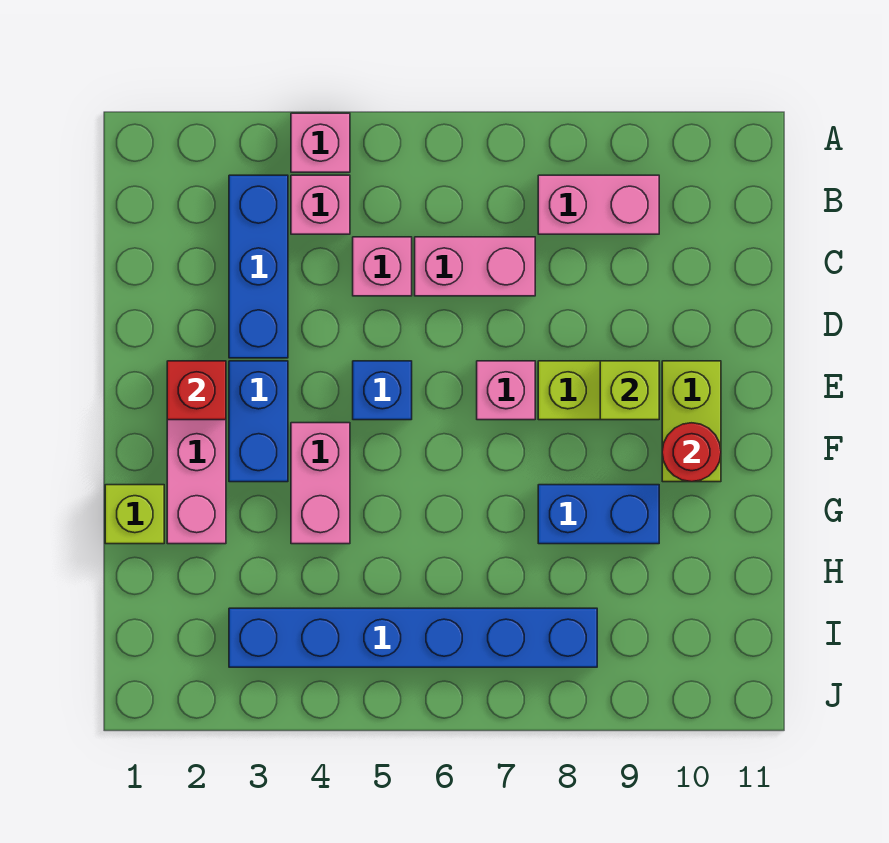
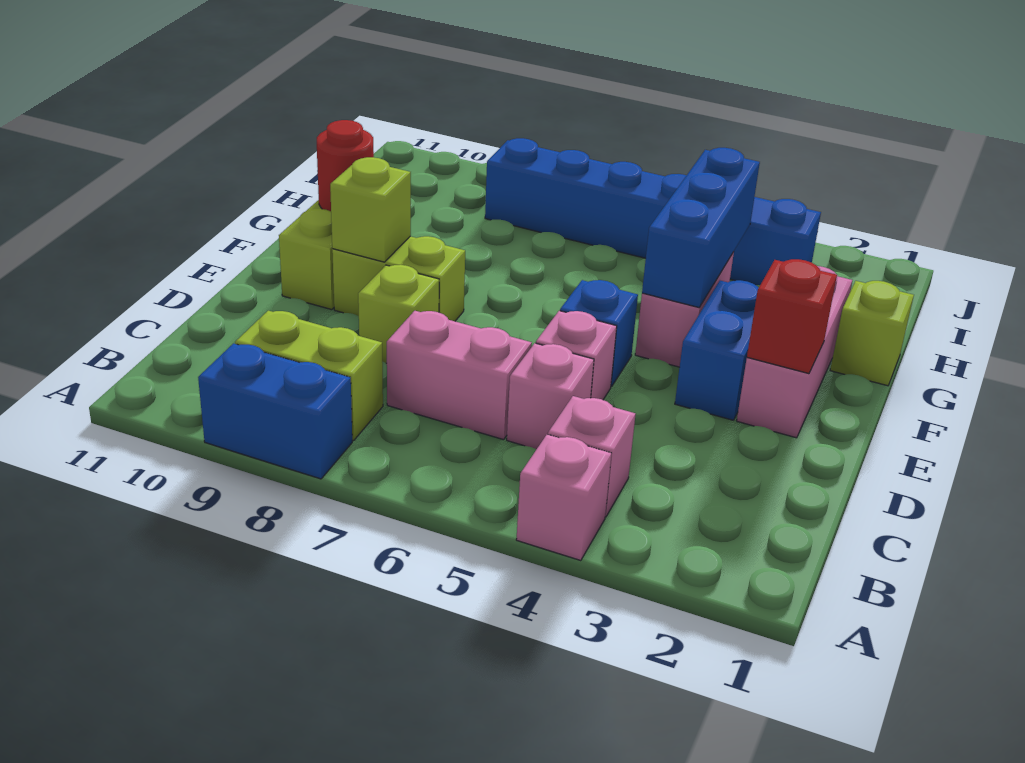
blue brick B3:D3 level 1 -> blue brick F4:H4 level 2
pink brick B8:B9 level 1 -> lime brick B8:B9 level 1
none -> lime brick D8 level 1
pink brick E7 level 1 -> pink brick D5 level 1
blue brick G8:G9 level 1 -> blue brick A8:A9 level 1

